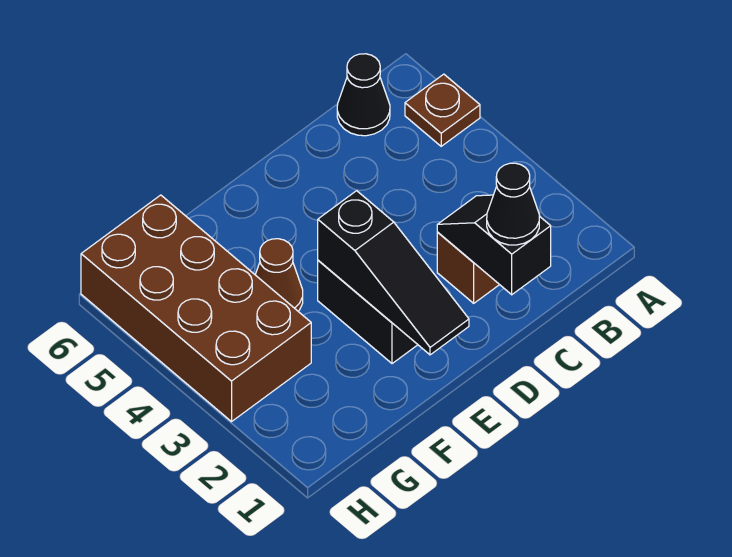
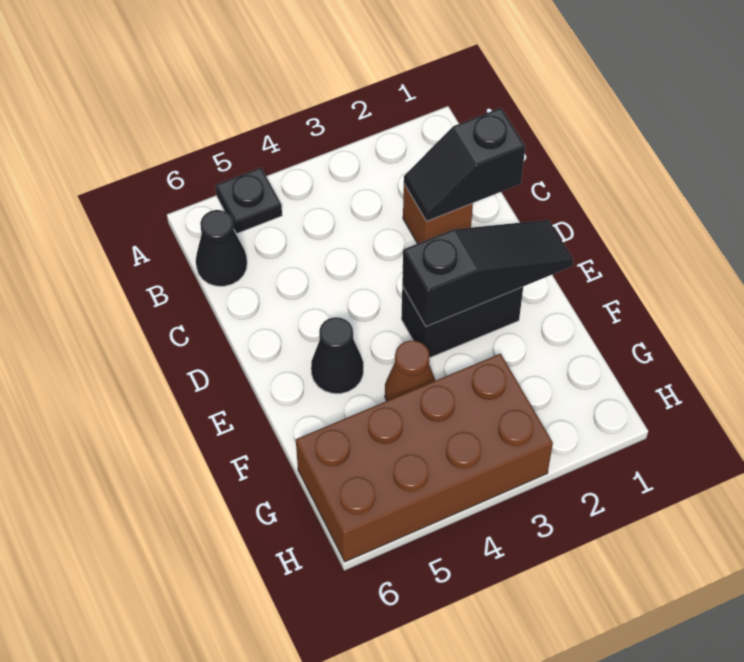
brown plate A5 level 1 -> black plate A5 level 1
black cone C1 level 3 -> black cone E5 level 1

